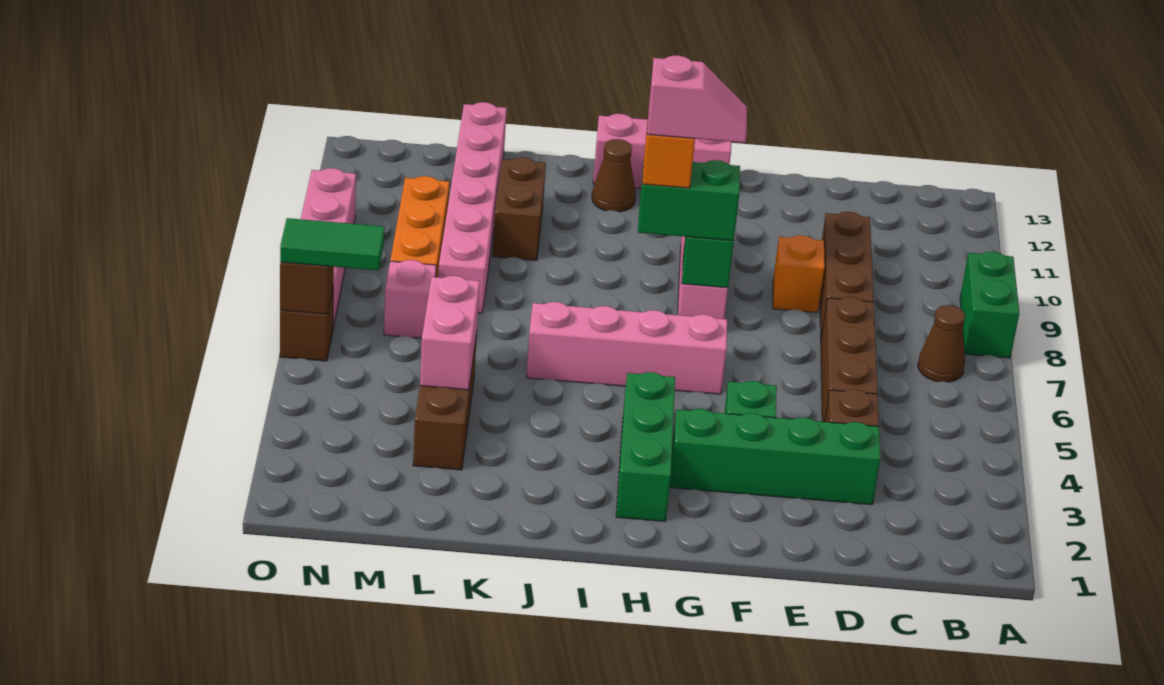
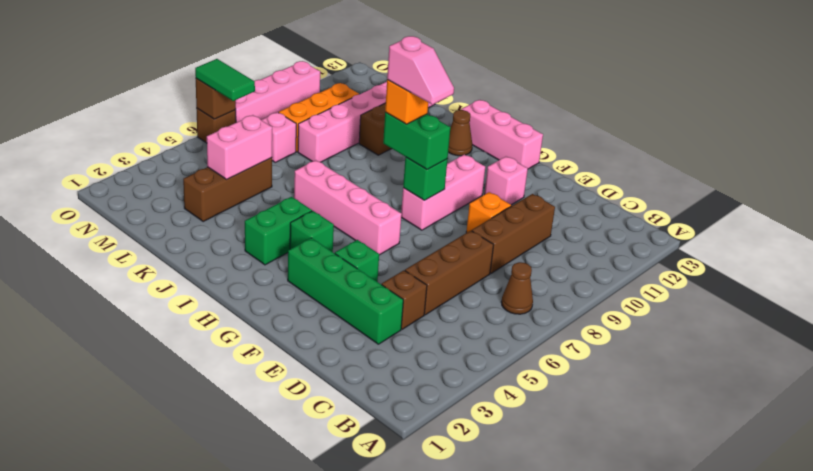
green brick A8:A9 level 1 -> green brick I3:I4 level 1
none -> pink brick F11 level 1
green brick H2:H4 level 1 -> green brick H4 level 1

